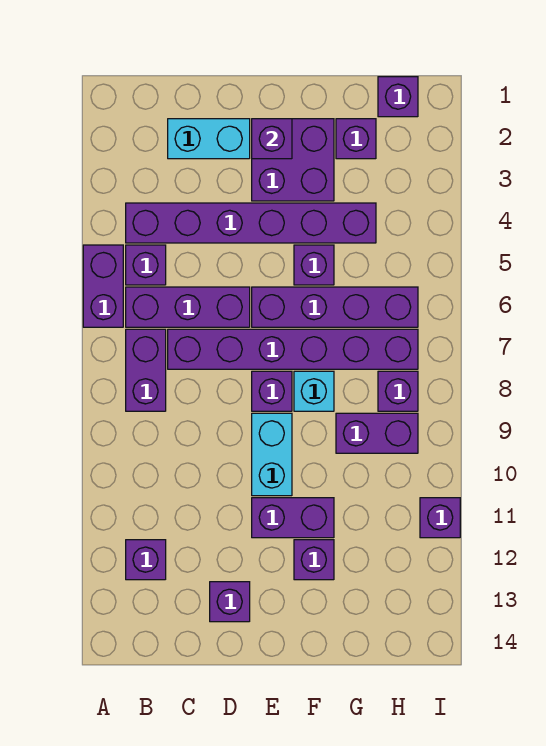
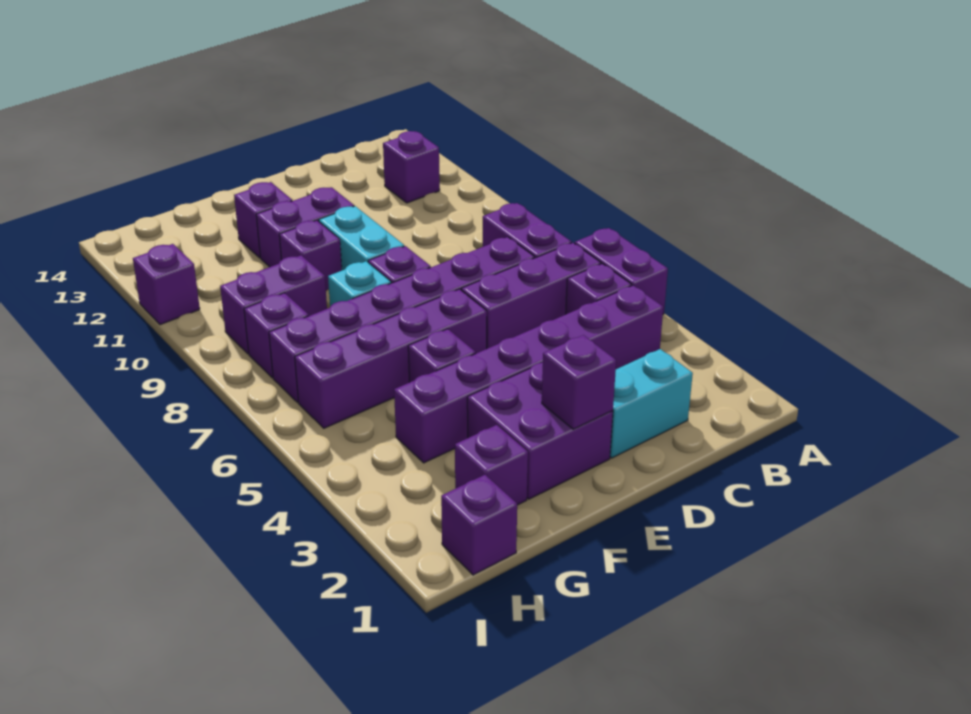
purple brick D13 level 1 -> purple brick F10 level 1

